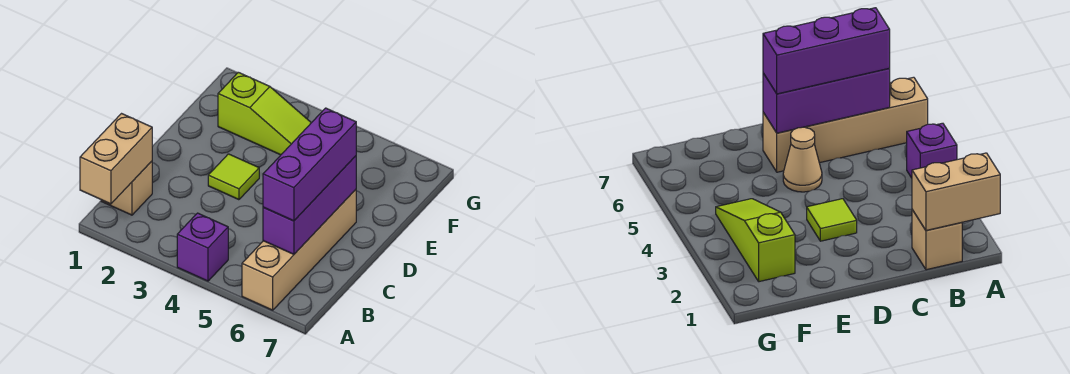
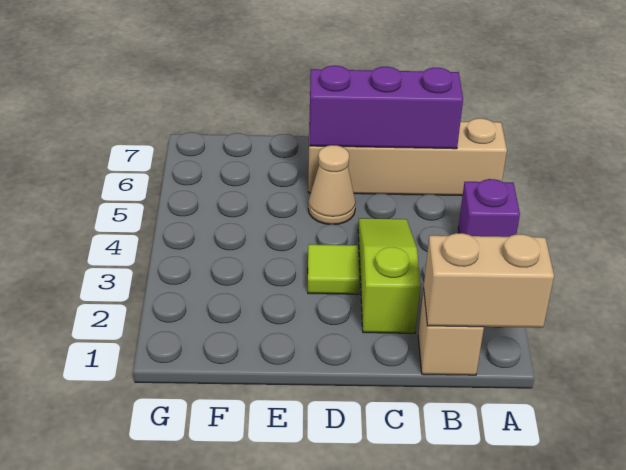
purple brick B6:D6 level 3 -> none
lime slope F2:F4 level 1 top 2 -> lime slope C2:C4 level 1 top 2

